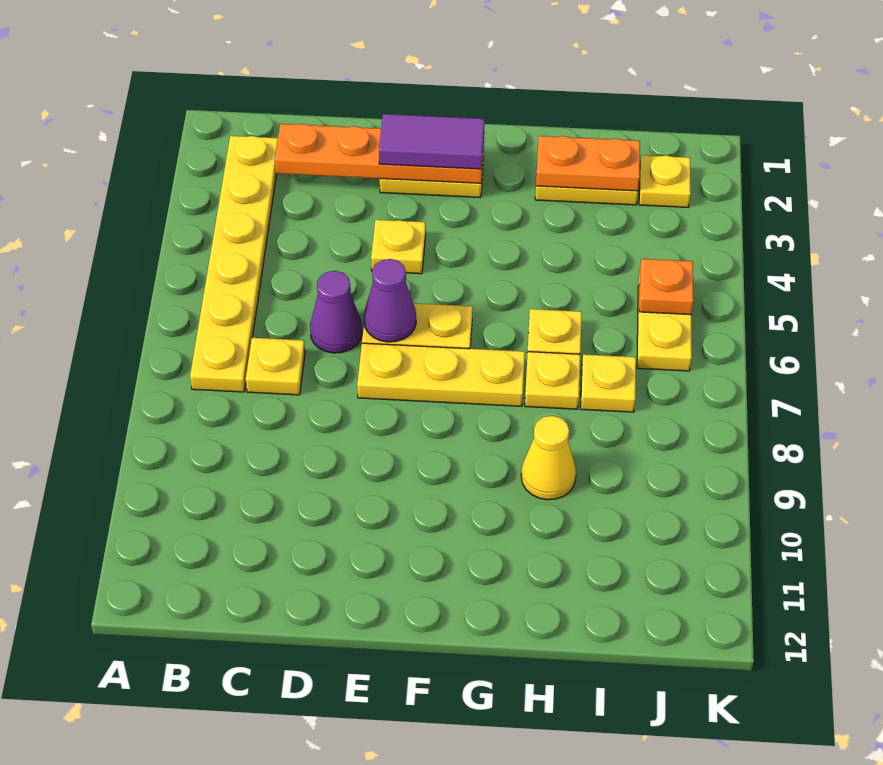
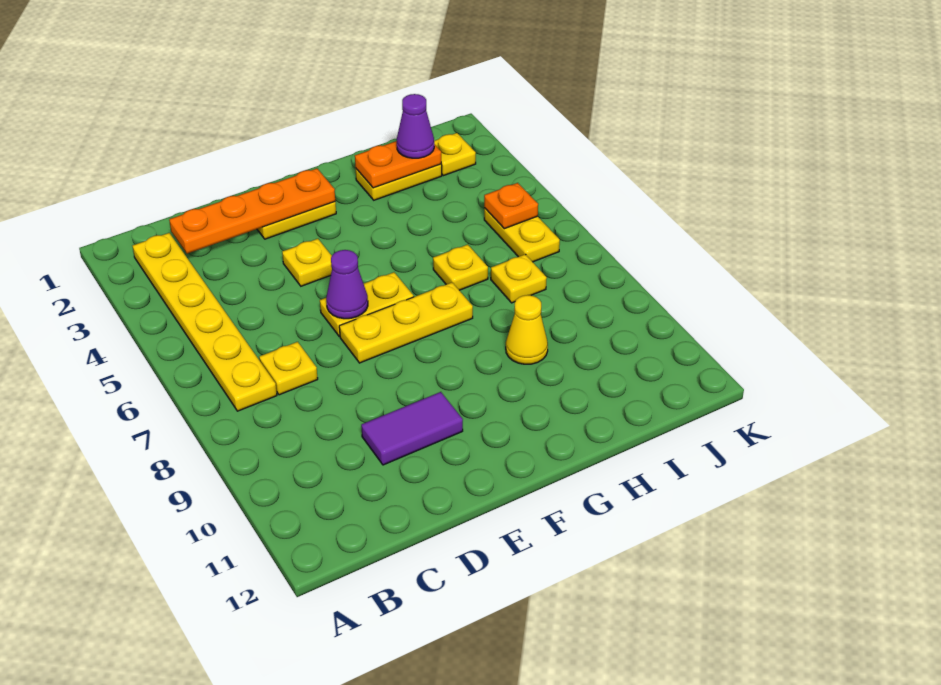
purple cone D6 level 1 -> purple cone I2 level 3
purple tile E2:F2 level 3 -> purple tile D10:E10 level 1
yellow plate H7 level 1 -> none

